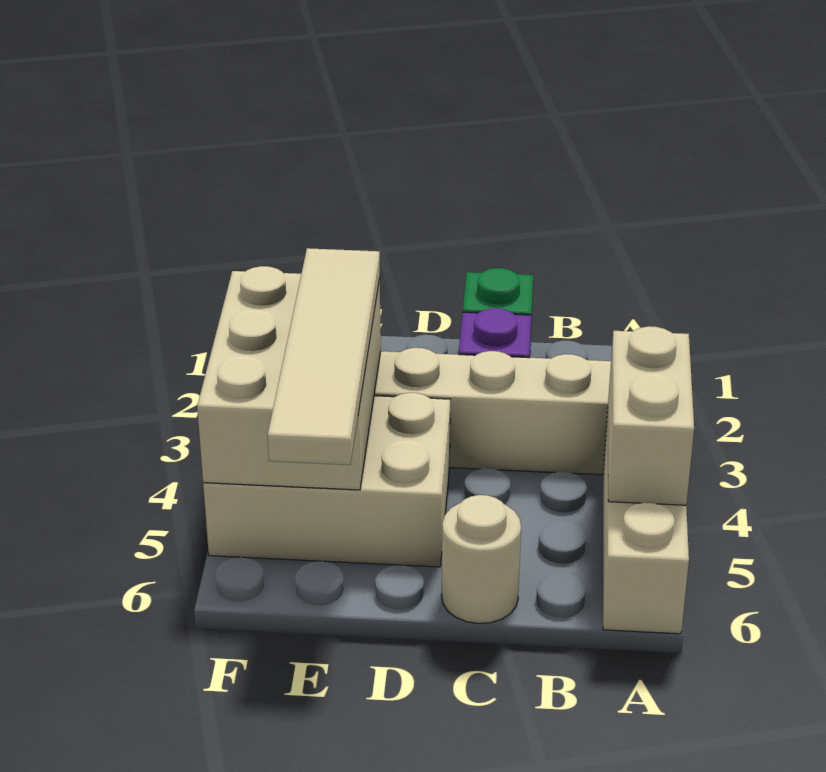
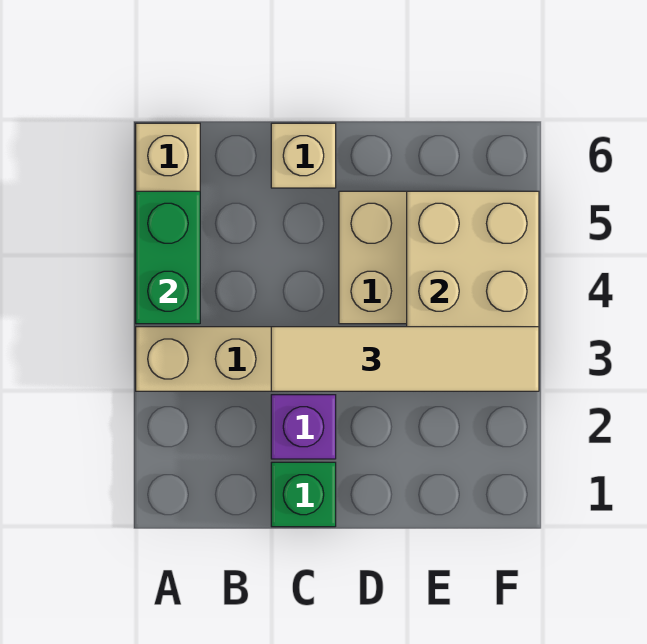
tan brick A4:A5 level 2 -> green brick A4:A5 level 2
tan round brick C6 level 1 -> tan brick C6 level 1
tan tile E3:E6 level 3 -> tan tile C3:F3 level 3

